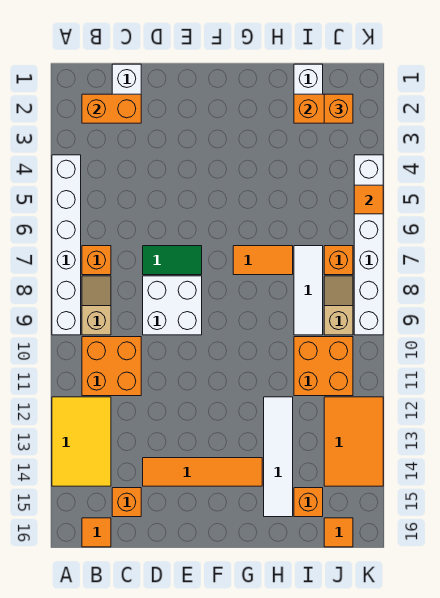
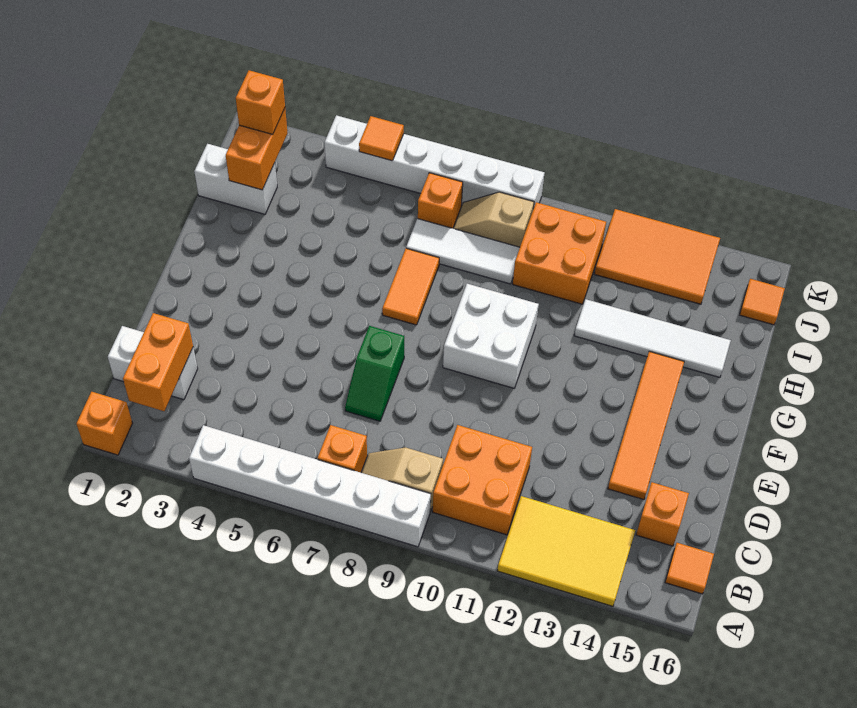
green tile D7:E7 level 1 -> green slope D7:E7 level 1 top E
white brick D8:E9 level 1 -> white brick F9:G10 level 1
orange brick I15 level 1 -> orange brick A1 level 1

